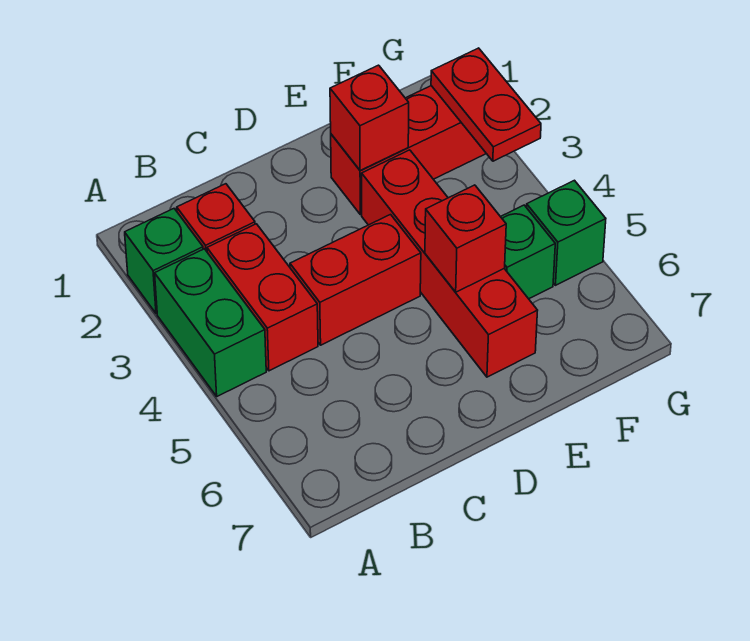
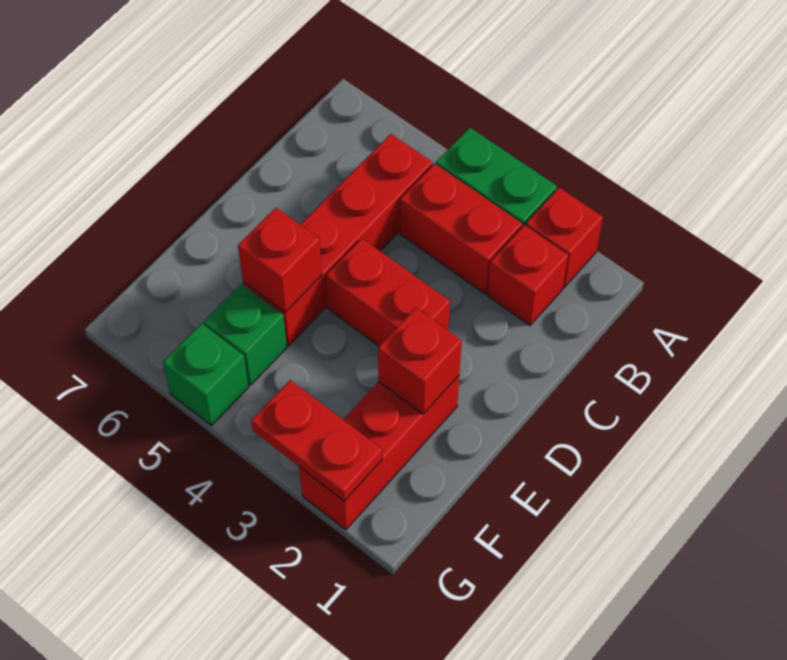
green brick A2 level 1 -> red brick A2 level 1
red brick C4:D4 level 1 -> red brick D3:D4 level 1
red brick E3:E6 level 1 -> red brick B5:E5 level 1

